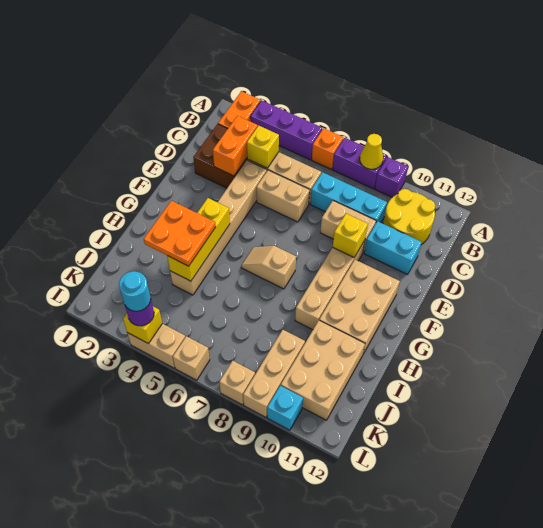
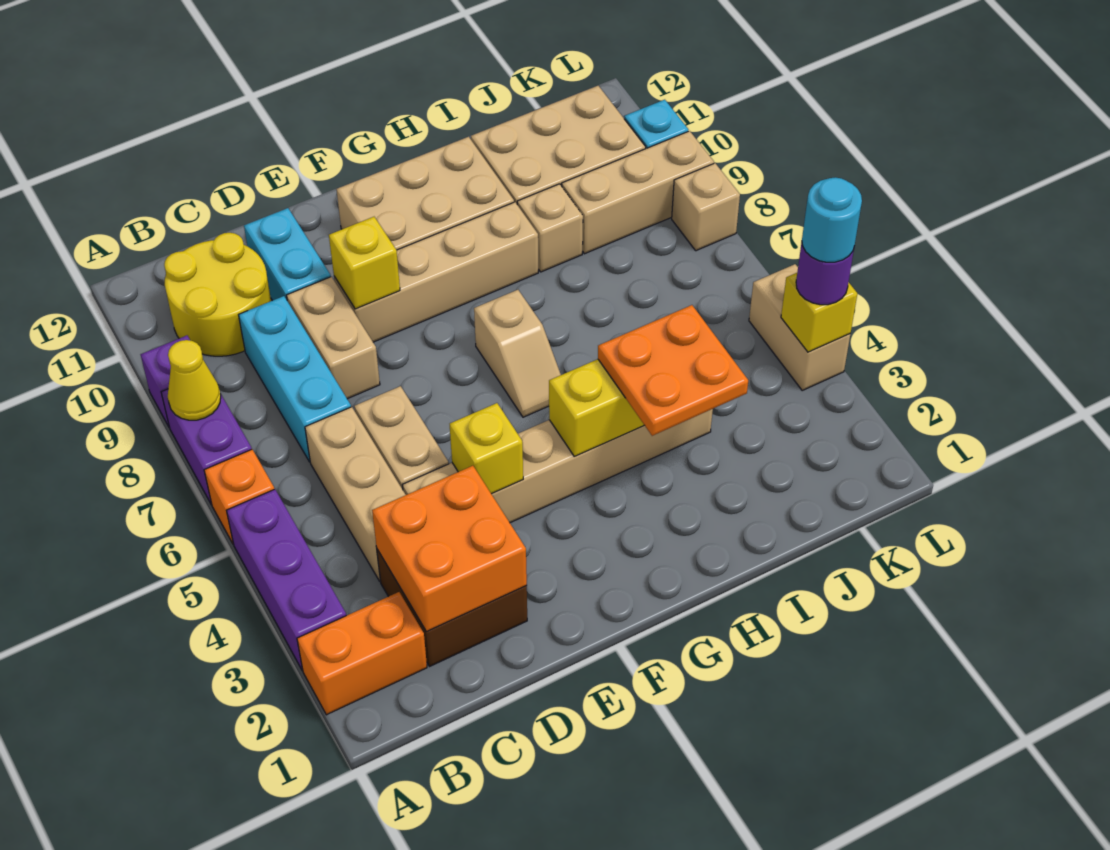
orange brick C3:D3 level 2 -> orange brick C2:D3 level 2
yellow brick C4 level 2 -> yellow brick E4 level 2
tan brick L6 level 1 -> tan brick I9 level 1

